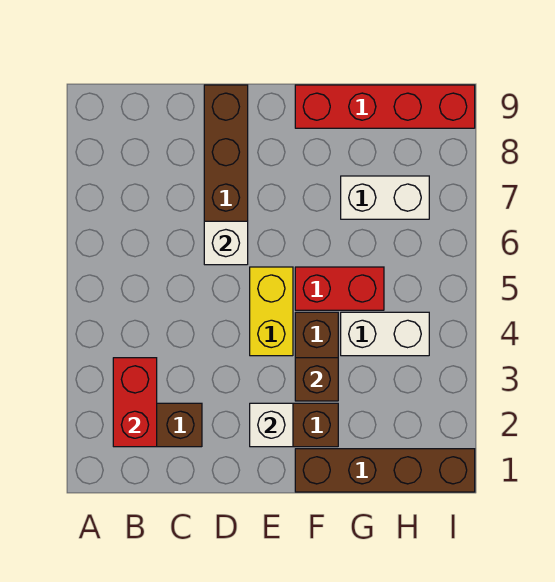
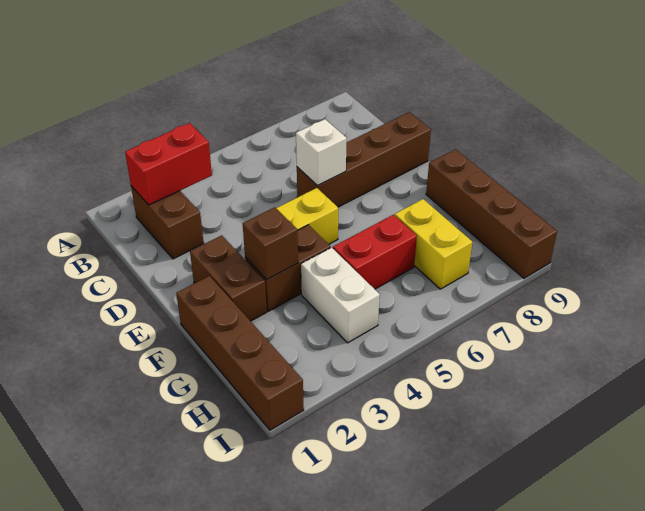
white brick E2 level 2 -> none
red brick F5:G5 level 1 -> red brick G5:G6 level 1
red brick F9:I9 level 1 -> brown brick F9:I9 level 1
white brick G7:H7 level 1 -> yellow brick G7:H7 level 1

